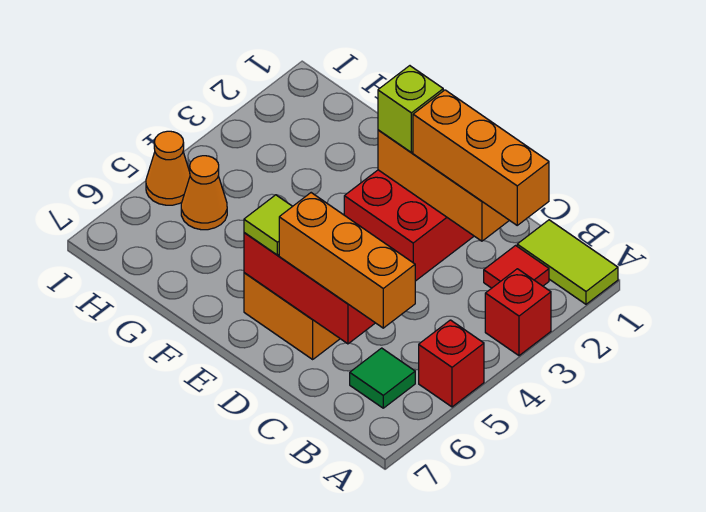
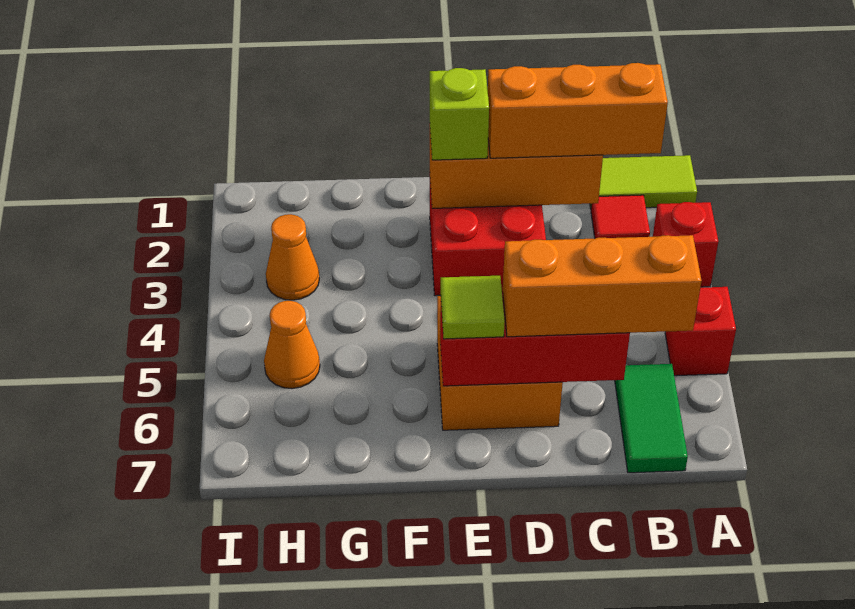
green tile B6 level 1 -> green tile B6:B7 level 1
orange cone I5 level 1 -> orange cone H3 level 1

